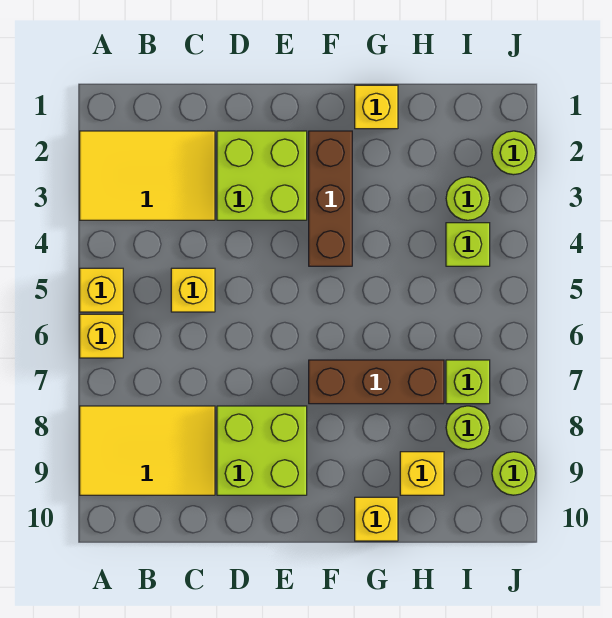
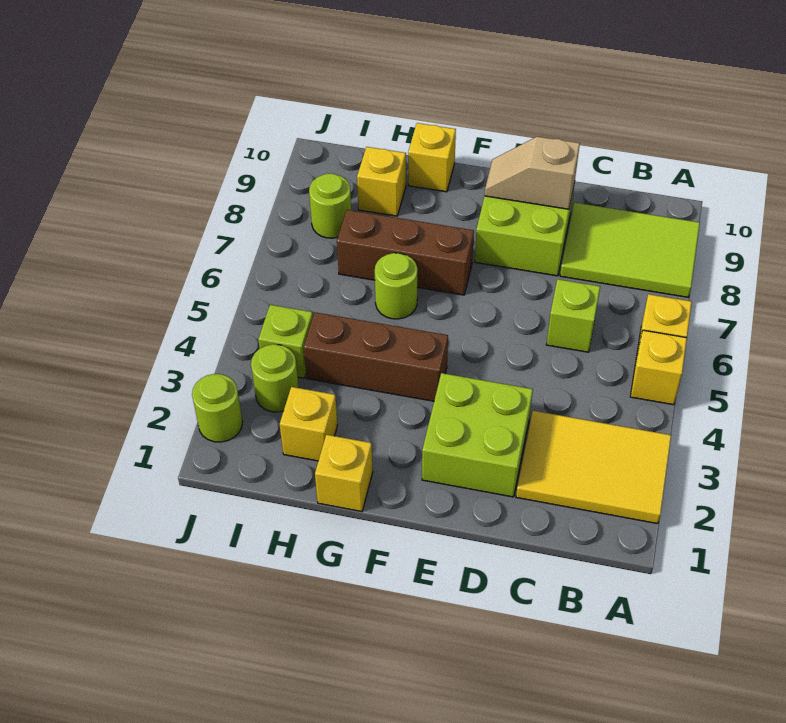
yellow tile A8:C9 level 1 -> lime tile A8:C9 level 1
yellow brick C5 level 1 -> yellow brick H2 level 1
none -> tan slope D9:E9 level 2 top D
brown brick F2:F4 level 1 -> brown brick F4:H4 level 1
lime brick I7 level 1 -> lime brick C6 level 1
lime round brick J9 level 1 -> lime round brick G6 level 1

